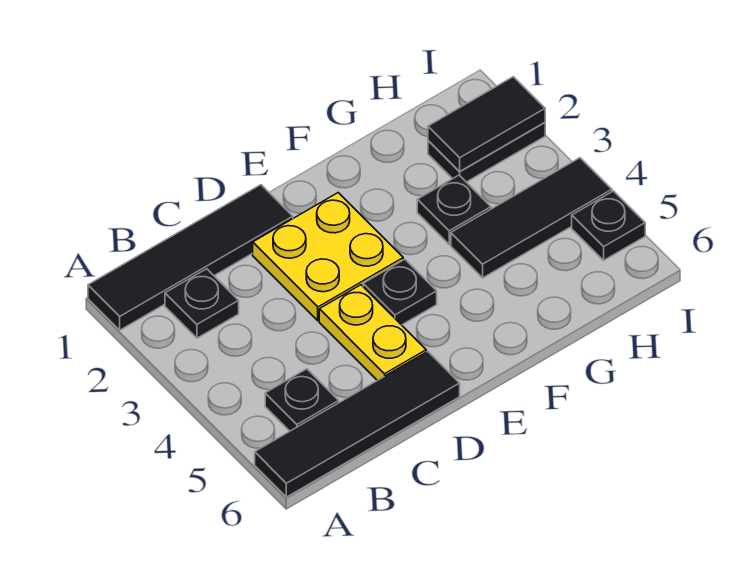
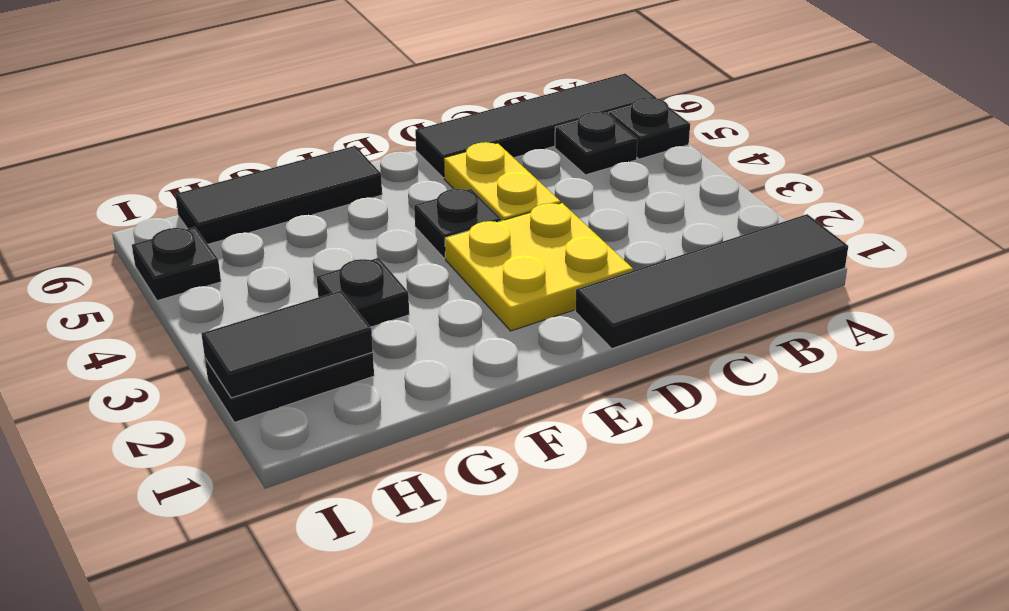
black plate B2 level 1 -> black plate A5 level 1
black tile G4:I4 level 1 -> black tile F6:H6 level 1

